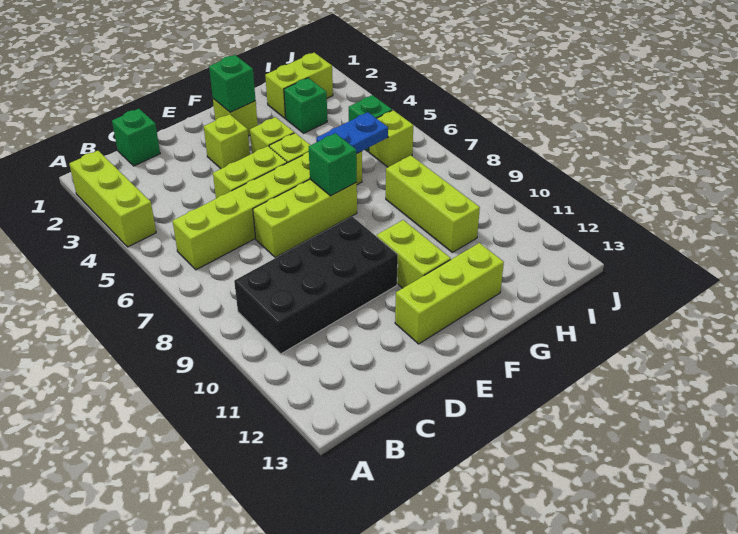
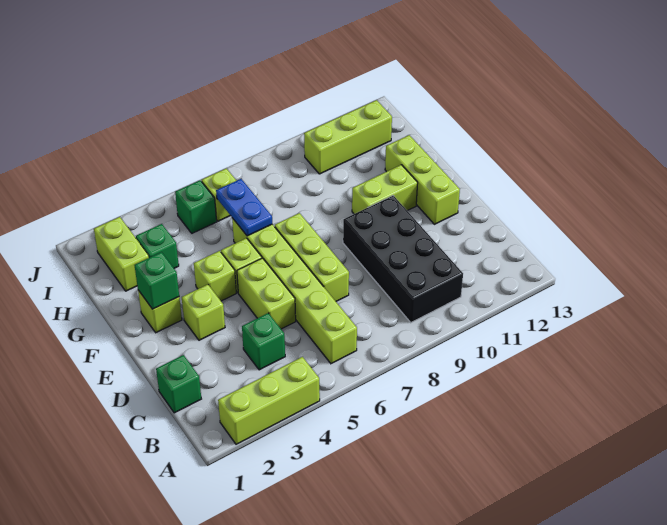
green brick F7 level 2 -> green brick C4 level 1
lime brick H8:H10 level 1 -> lime brick I10:I12 level 1

